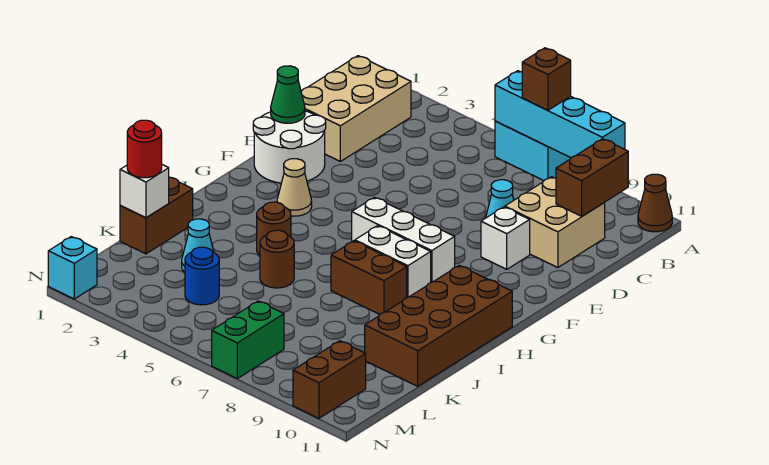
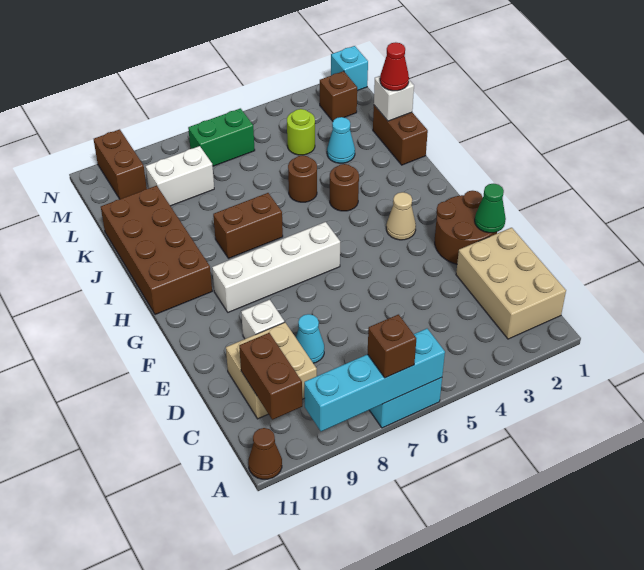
white round brick E1:F2 level 1 -> brown round brick E1:F2 level 1
white brick G6:G8 level 1 -> white brick G6:G9 level 1
white brick H7:H8 level 1 -> white brick L8:L9 level 1
red round brick K1 level 3 -> red cone K1 level 3
blue round brick L4 level 1 -> lime round brick L4 level 1
none -> brown brick M2 level 1
green brick M7:N7 level 1 -> green brick M6:M7 level 1

